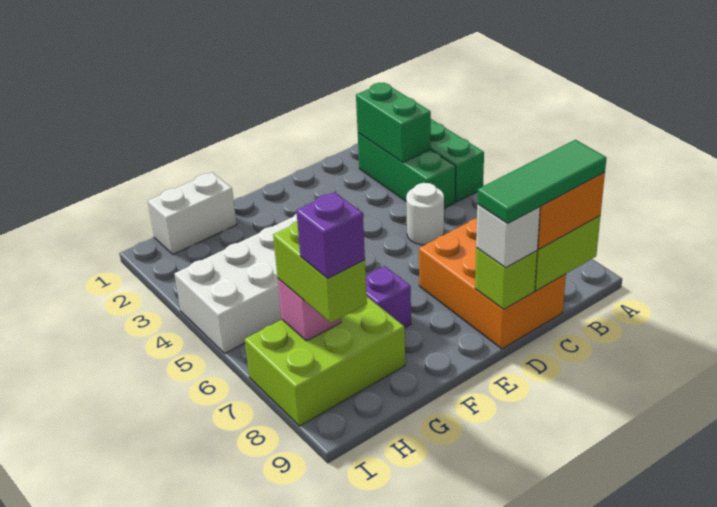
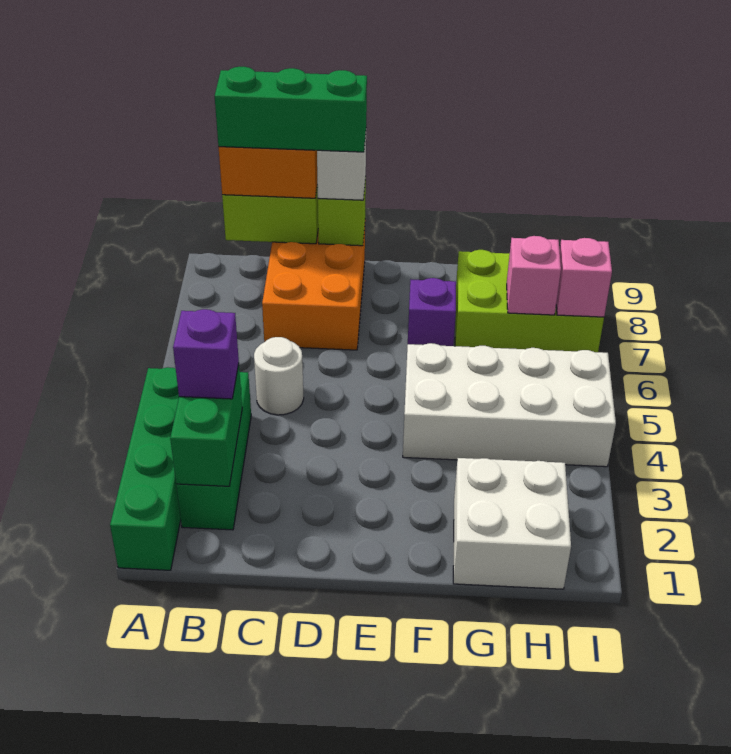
green tile B9:D9 level 4 -> green brick B9:D9 level 4
white brick G1:H1 level 1 -> white brick G1:H2 level 1
lime brick H7:H8 level 3 -> none
purple brick H8 level 4 -> purple brick B3 level 3
none -> pink brick I7 level 2

